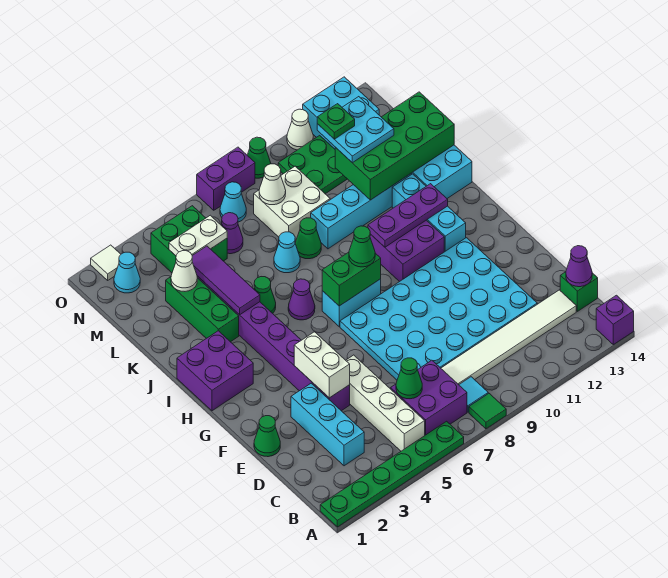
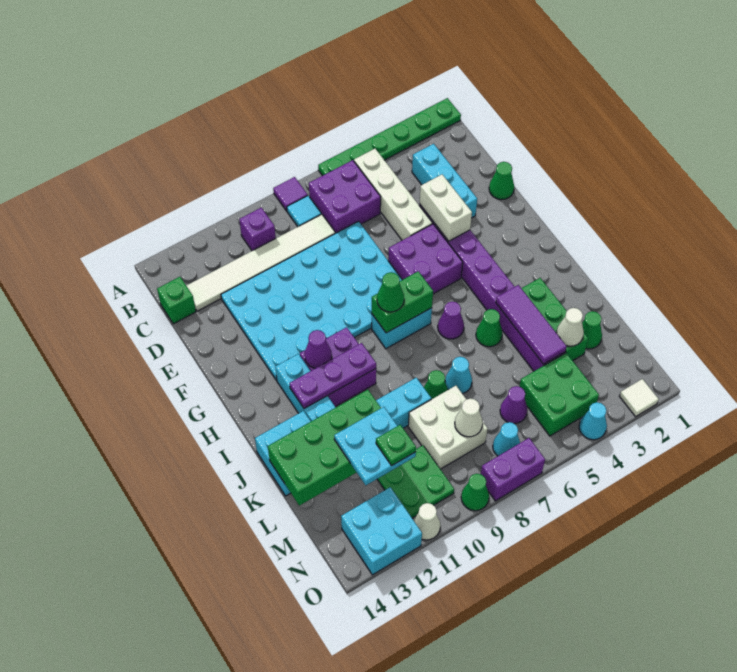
green tile A8 level 1 -> purple tile A8 level 1
purple brick A14 level 1 -> purple brick B10 level 1
green cone C6 level 2 -> green cone L2 level 1
purple cone C14 level 2 -> purple cone H11 level 2
purple brick H1:I2 level 1 -> purple brick F5:G6 level 1
white plate M4:M5 level 2 -> none
cyan cone N2 level 1 -> cyan cone O4 level 1

